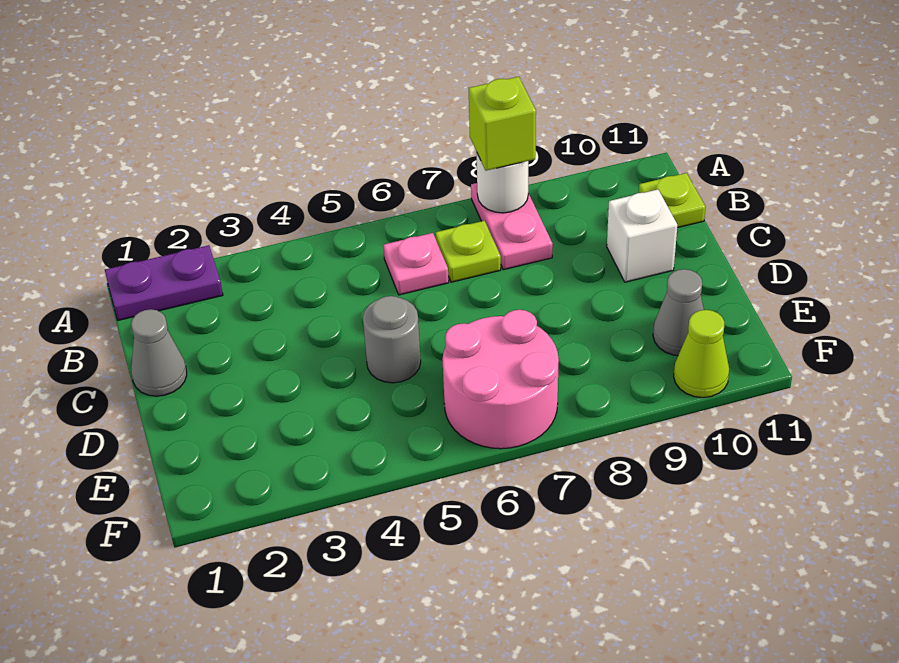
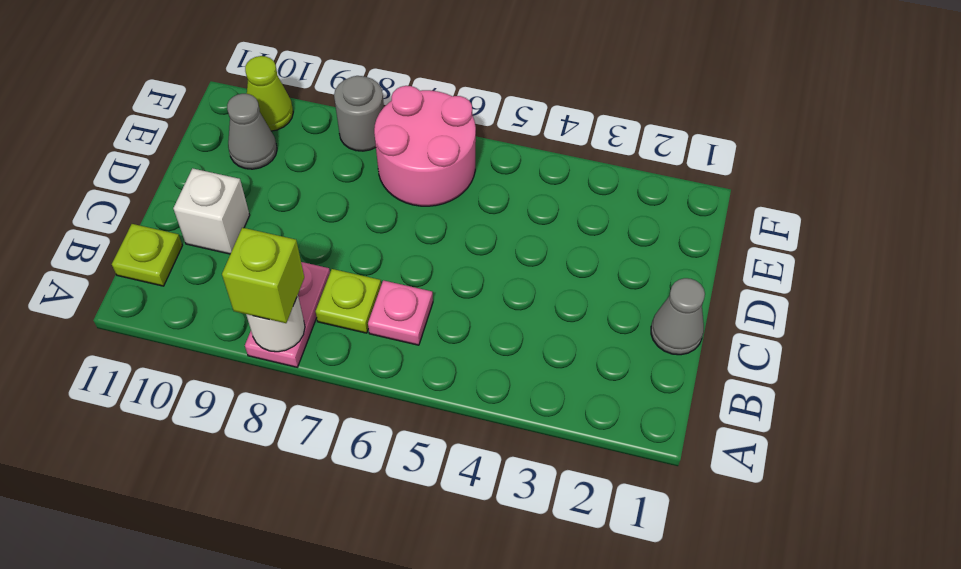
purple plate A1:A2 level 1 -> none
grey round brick D5 level 1 -> grey round brick F8 level 1

